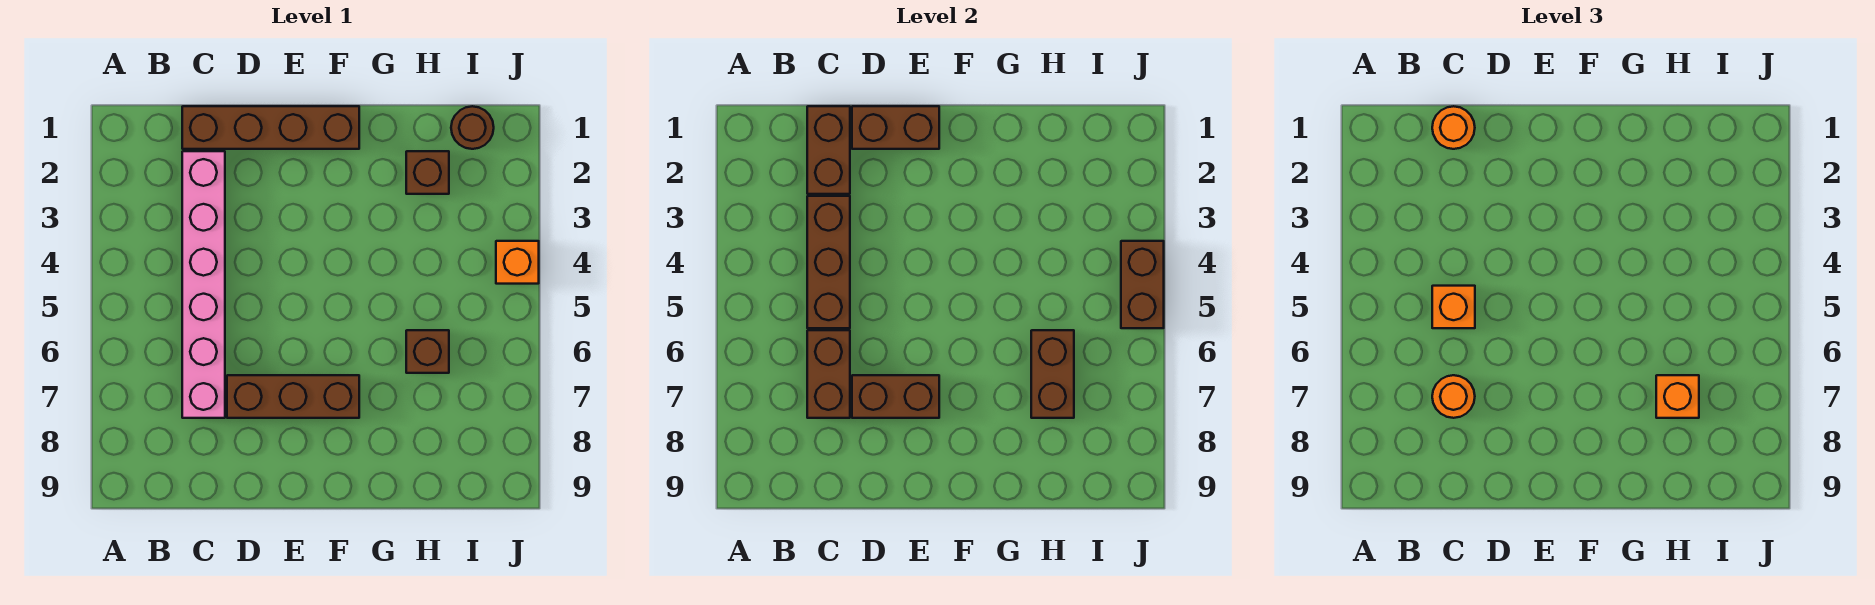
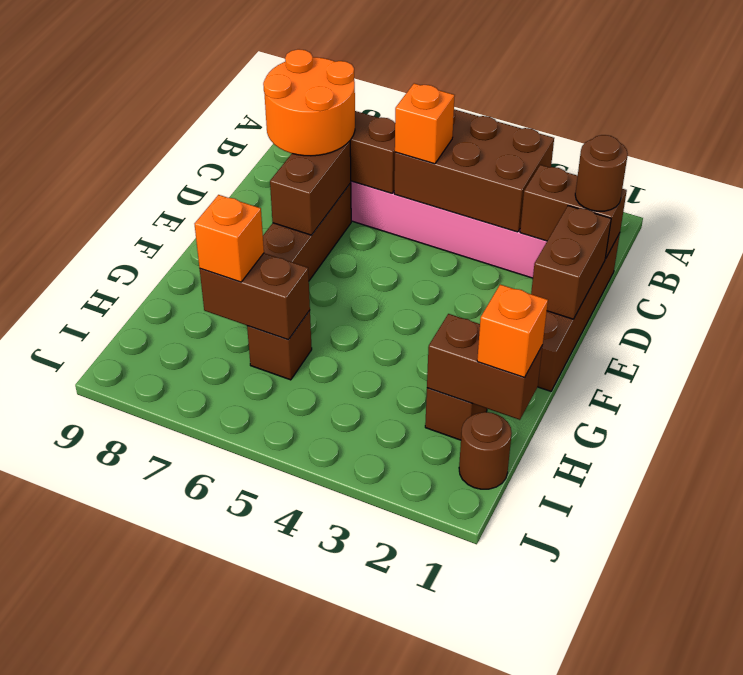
orange round brick C1 level 3 -> brown round brick C1 level 3
brown brick C3:C5 level 2 -> brown brick B3:C5 level 2
orange round brick C7 level 3 -> orange round brick C7:D8 level 3
orange brick J4 level 1 -> orange brick H1 level 3
brown brick J4:J5 level 2 -> brown brick H1:H2 level 2

